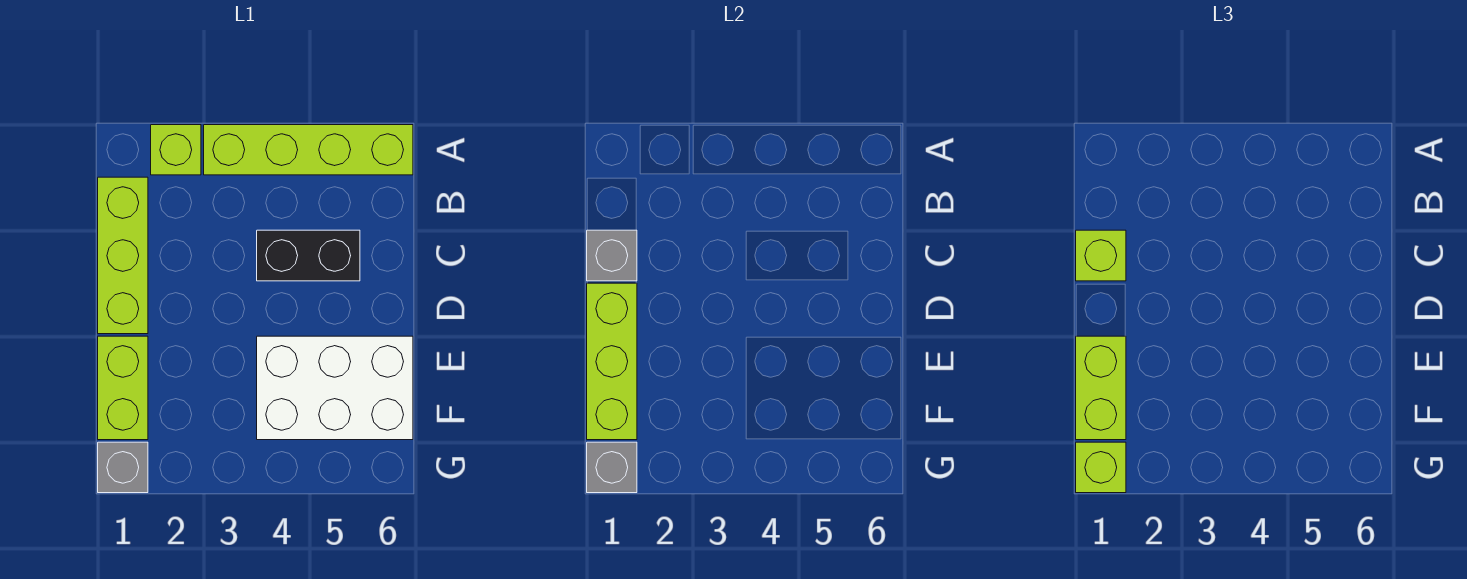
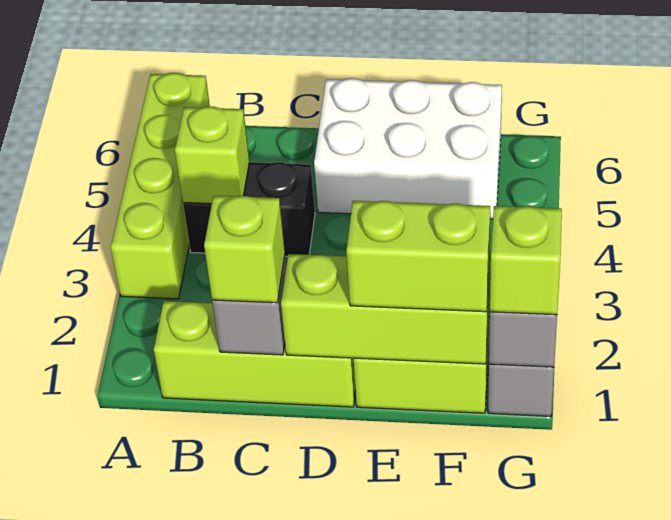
lime brick A2 level 1 -> lime brick B4 level 2
black brick C4:C5 level 1 -> black brick B4:C4 level 1
white brick E4:F6 level 1 -> white brick D5:F6 level 1

